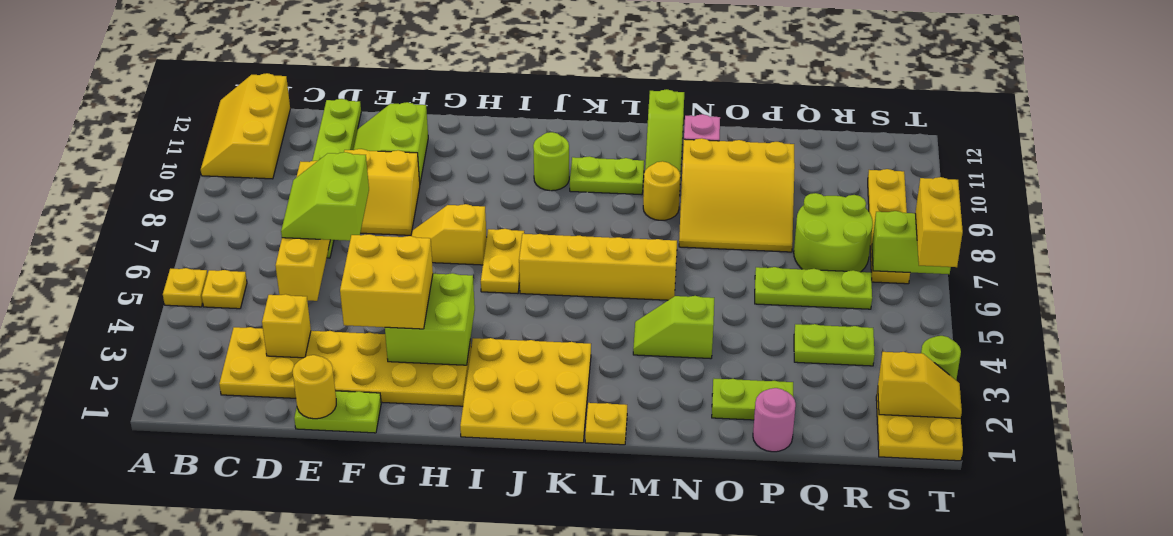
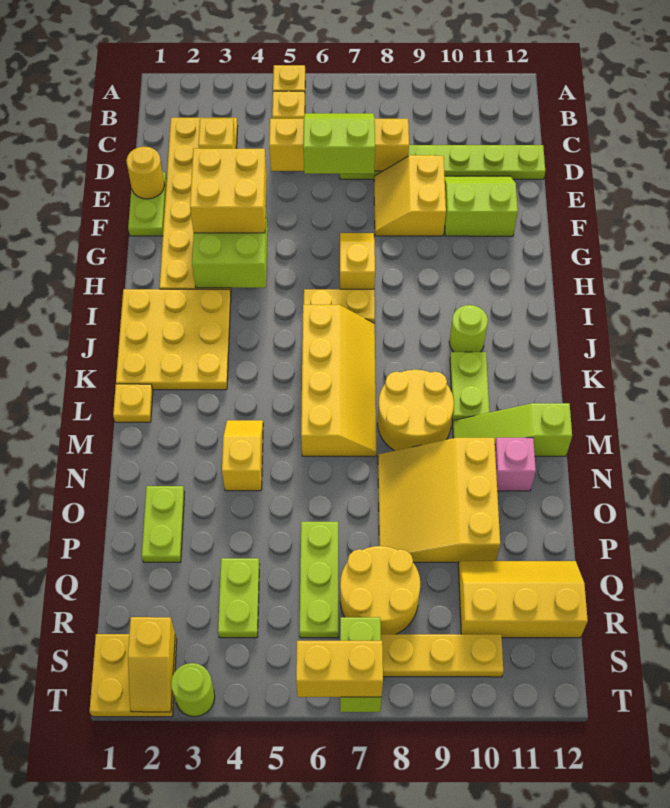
yellow slope A10:B12 level 1 top B -> yellow slope Q10:R12 level 1 top R
lime slope M4:N4 level 1 top N -> yellow slope M4:N4 level 1 top N
yellow round brick M9 level 1 -> yellow round brick L8:M9 level 1
pink round brick P1 level 1 -> none
lime round brick Q7:R8 level 1 -> yellow round brick Q7:R8 level 1

